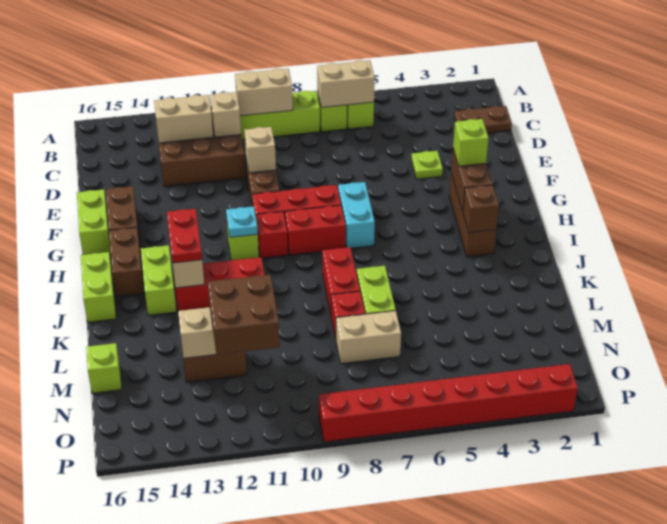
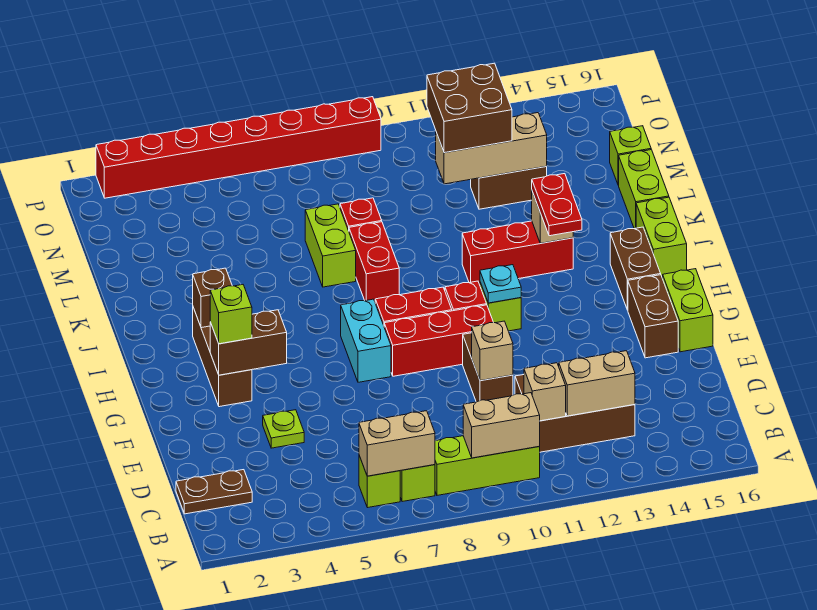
brown brick G3:H3 level 2 -> brown brick G3:G4 level 2
lime brick I14:J14 level 1 -> lime brick K16:L16 level 1
tan brick M7:M8 level 1 -> none

